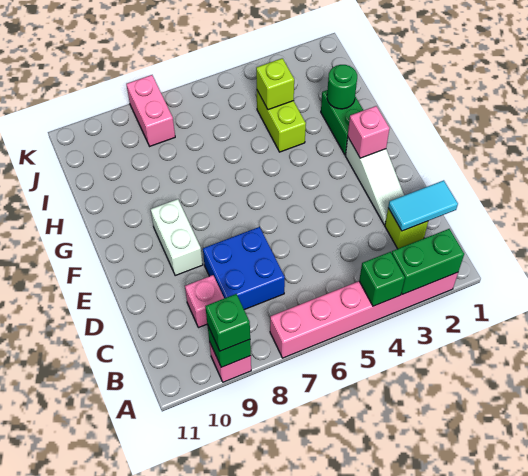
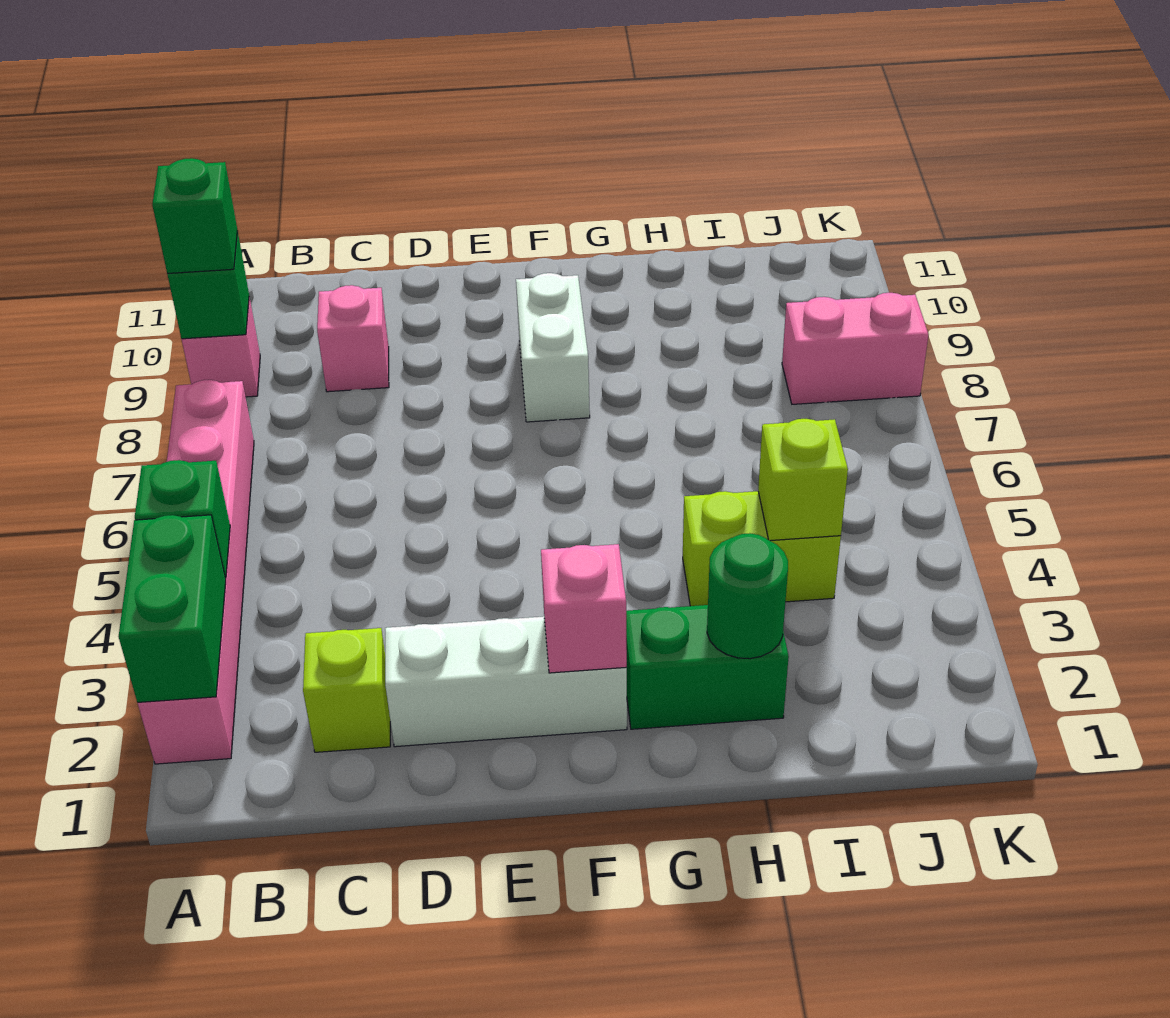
cyan tile C1:C2 level 2 -> none
blue brick C7:D8 level 1 -> none
white slope D2:F2 level 1 top F -> white brick D2:F2 level 1
white brick E9:F9 level 1 -> white brick F8:F9 level 1

